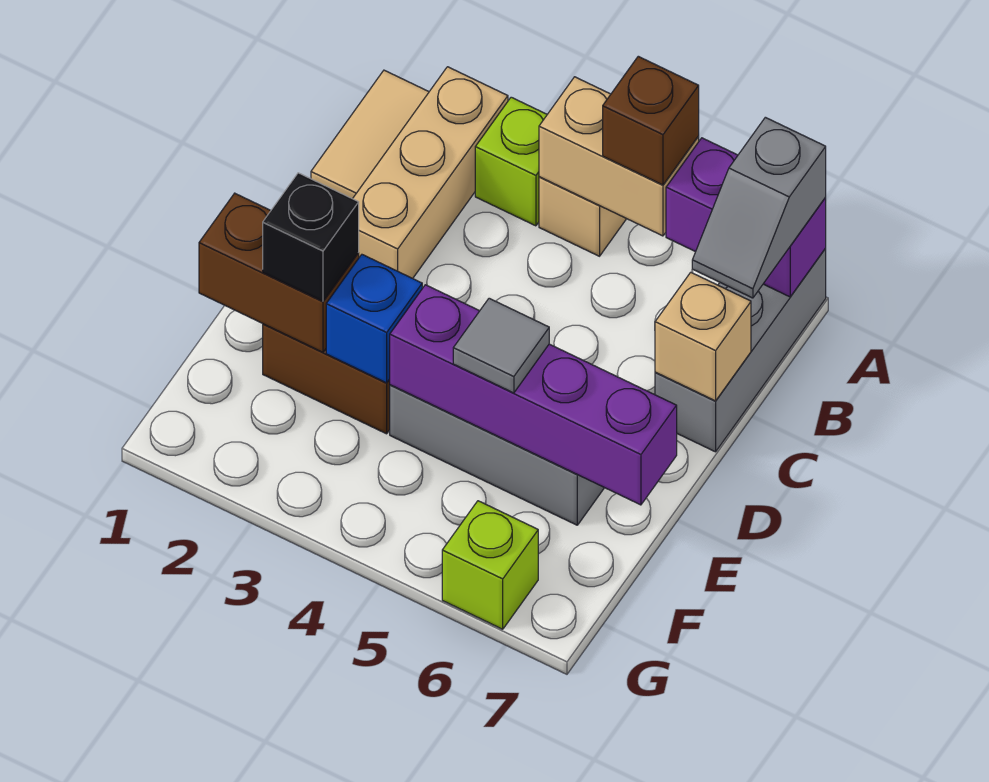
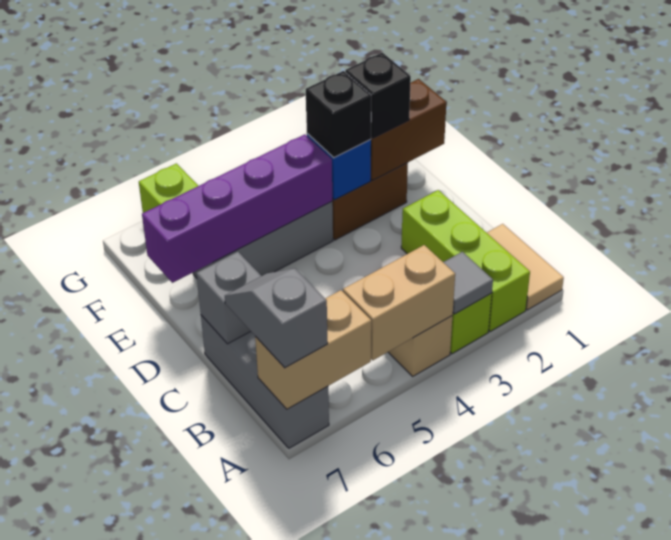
tan brick A2:C2 level 1 -> lime brick A2:C2 level 1
brown brick A5 level 3 -> none
purple brick A6:A7 level 2 -> tan brick A6:A7 level 2
tan brick C7 level 2 -> grey brick C7 level 2
none -> black brick E3 level 3
grey tile E5 level 3 -> grey tile A3 level 2

